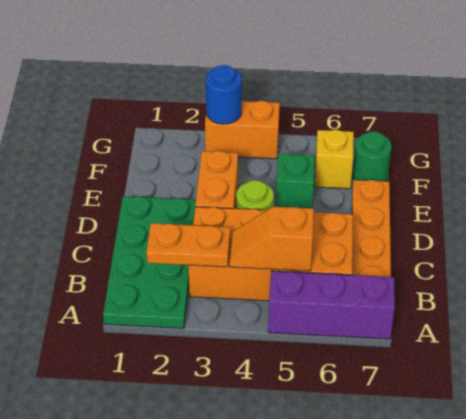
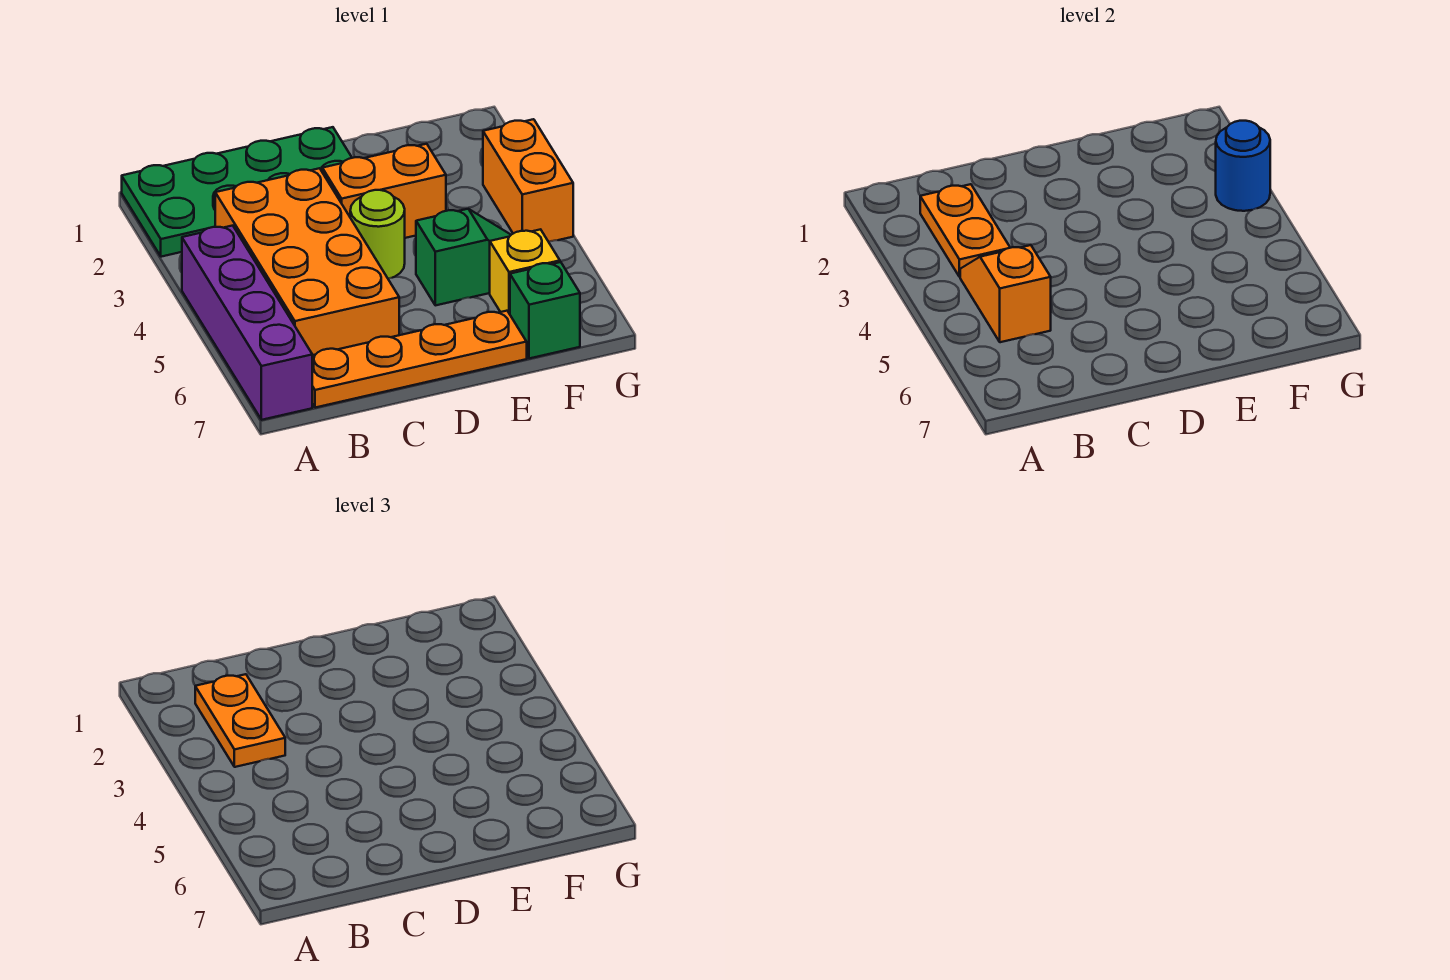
purple brick A5:A7 level 1 -> purple brick A4:A7 level 1
none -> orange plate B2:B3 level 3
green round brick F7 level 1 -> green brick F7 level 1

